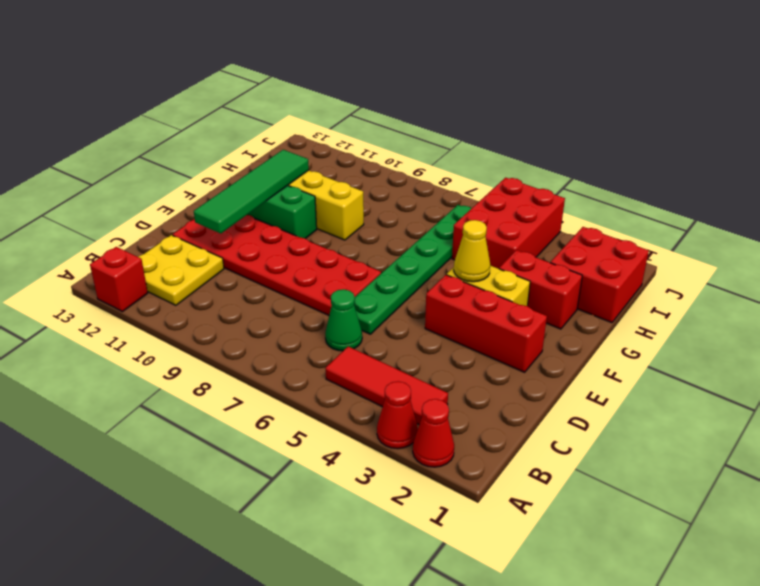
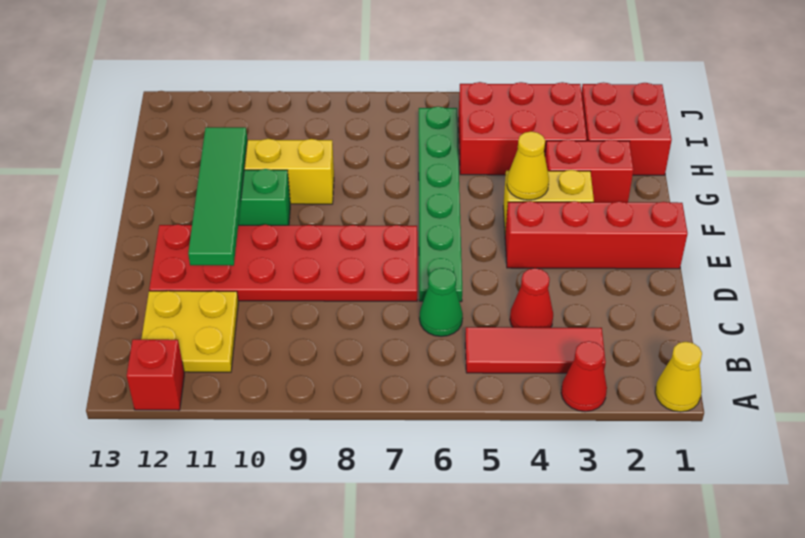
none -> yellow cone A1 level 1
red cone A2 level 1 -> red cone C4 level 1
red brick E2:E4 level 1 -> red brick E1:E4 level 1
red brick H4:J5 level 1 -> red brick H3:I5 level 1

